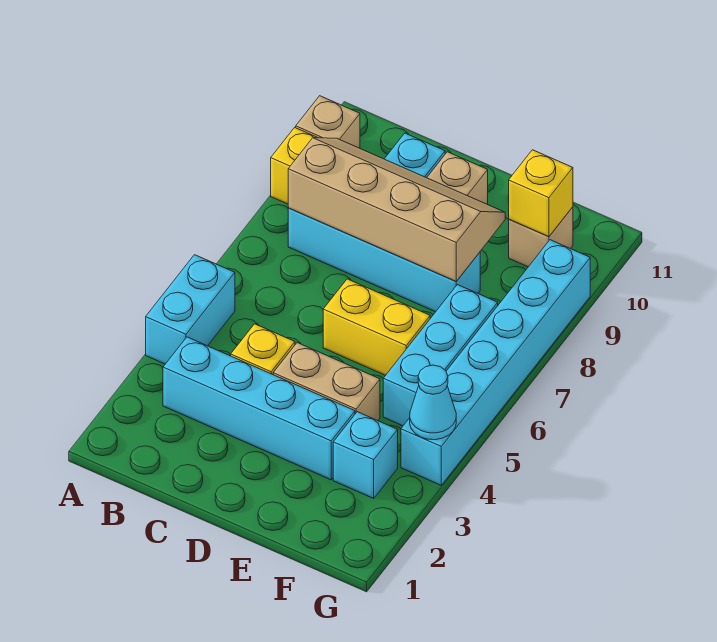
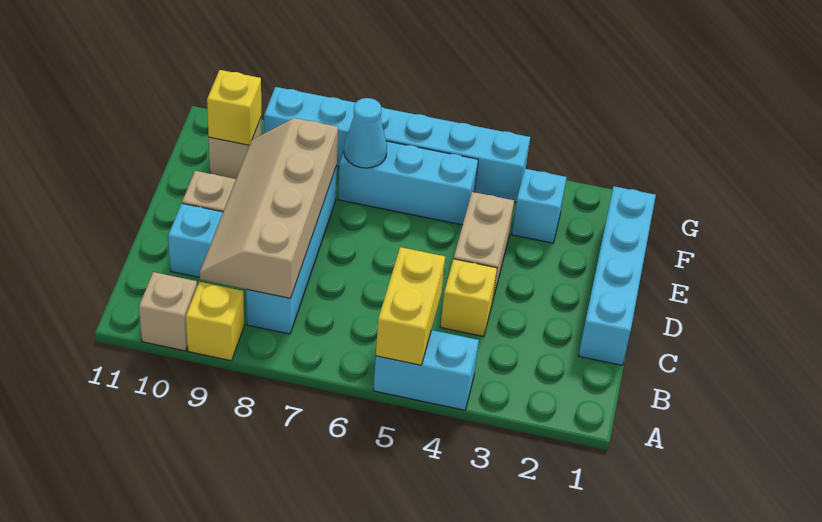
cyan brick B3:E3 level 1 -> cyan brick C1:F1 level 1
yellow brick D6:E6 level 1 -> yellow brick A5:B5 level 2
cyan cone G4 level 2 -> cyan cone F7 level 2

